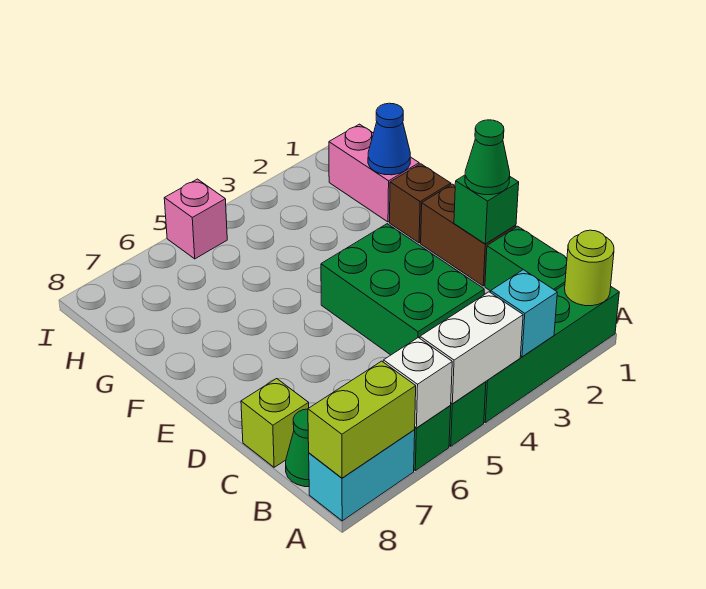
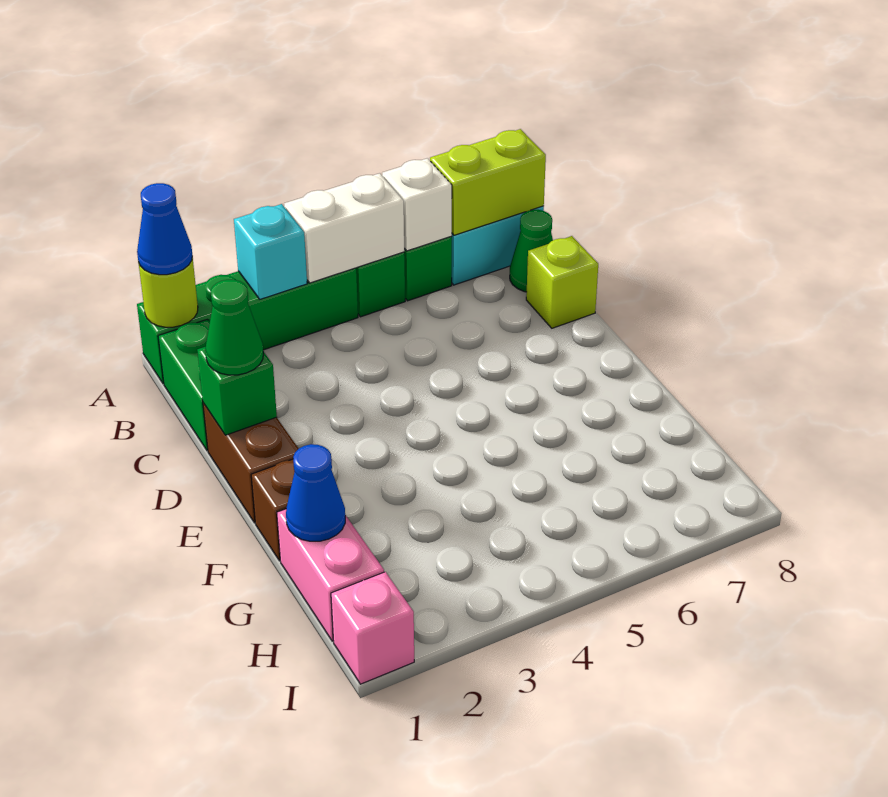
none -> blue cone A1 level 3
green brick C3:E4 level 1 -> none
pink brick I5 level 1 -> pink brick I1 level 1

